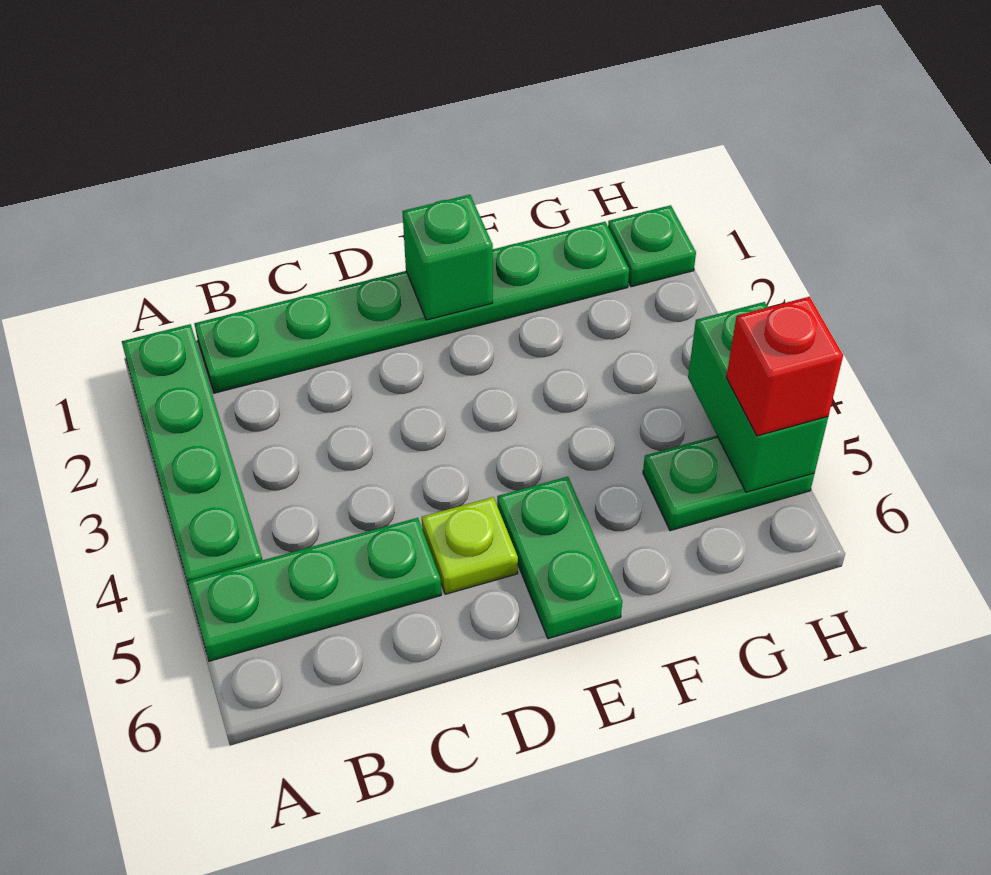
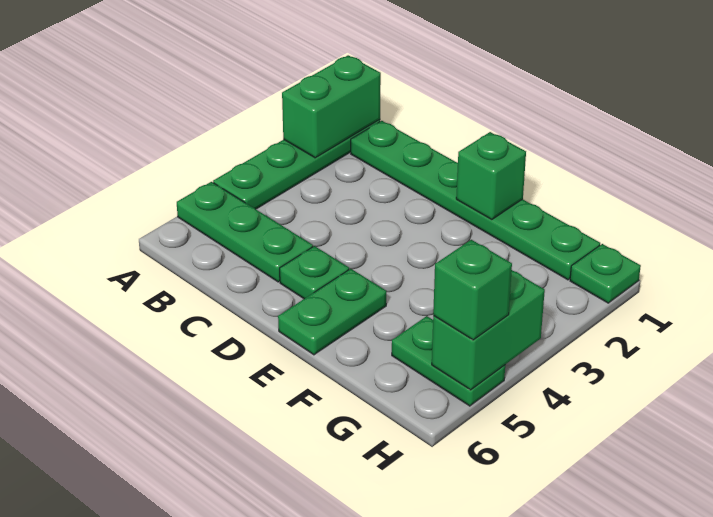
none -> green brick A1:A2 level 2
lime plate D5 level 1 -> green plate D5 level 1
red brick H5 level 3 -> green brick H5 level 3

